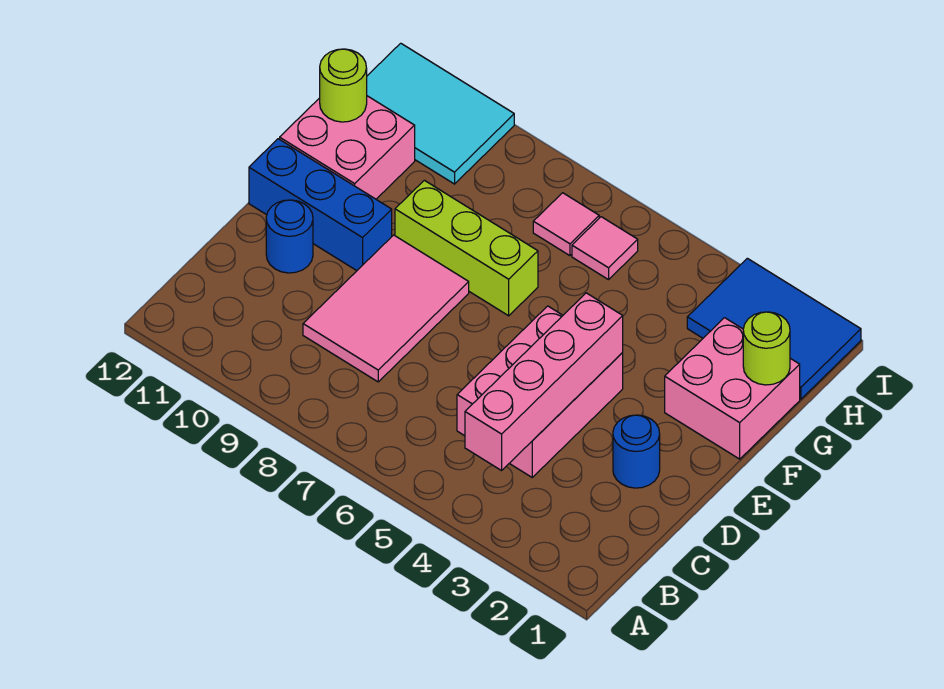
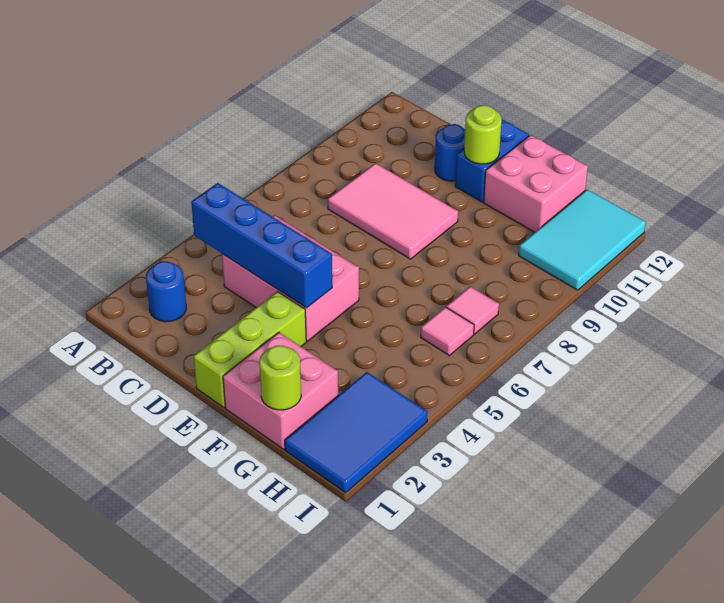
pink brick B4:E4 level 2 -> blue brick B4:E4 level 2
blue round brick D2 level 1 -> blue round brick B2 level 1
blue brick E10:E12 level 1 -> blue brick E11:E12 level 1
lime brick F7:F9 level 1 -> lime brick E1:E3 level 1
lime round brick G12 level 2 -> lime round brick E11 level 2

